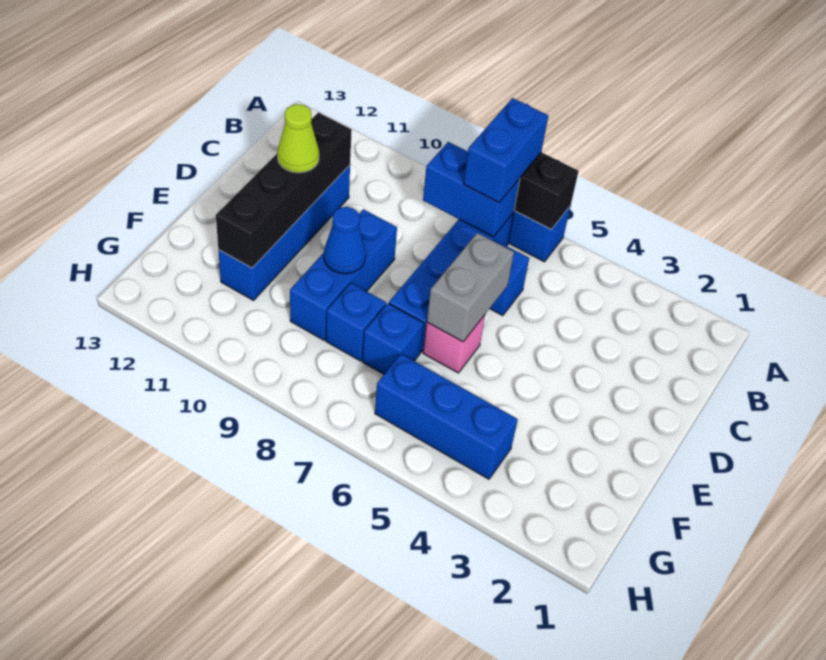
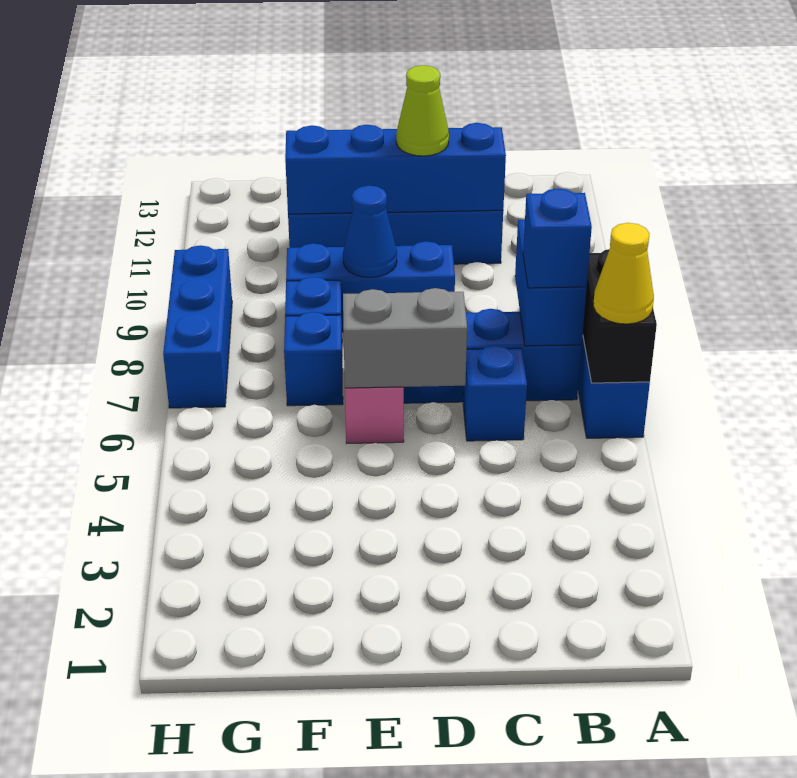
none -> yellow cone A6 level 3
blue brick A7:B7 level 3 -> blue brick B7 level 3
black brick C11:F11 level 2 -> blue brick C11:F11 level 2
blue brick G4:G6 level 1 -> blue brick H7:H9 level 1

